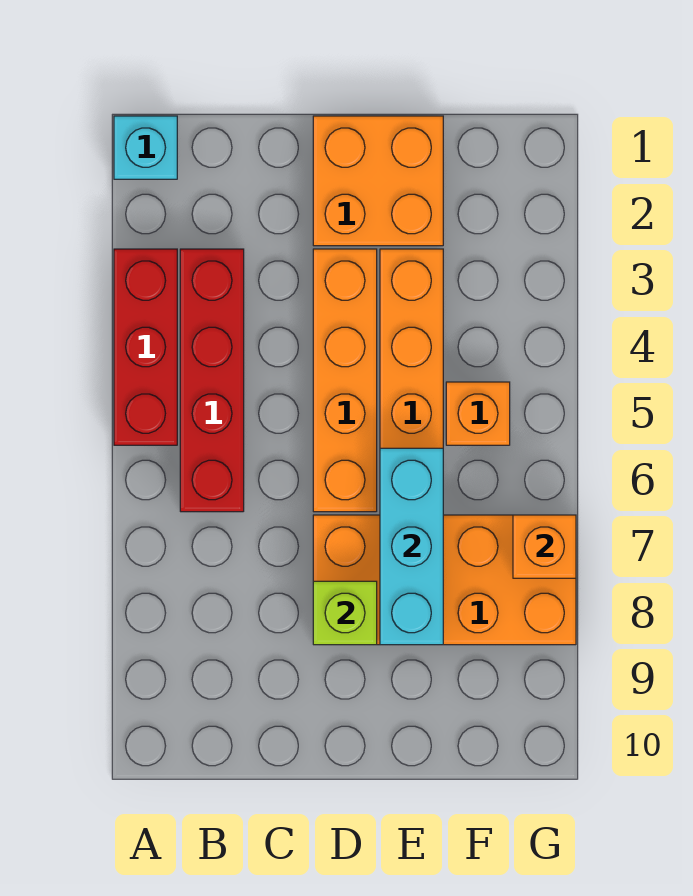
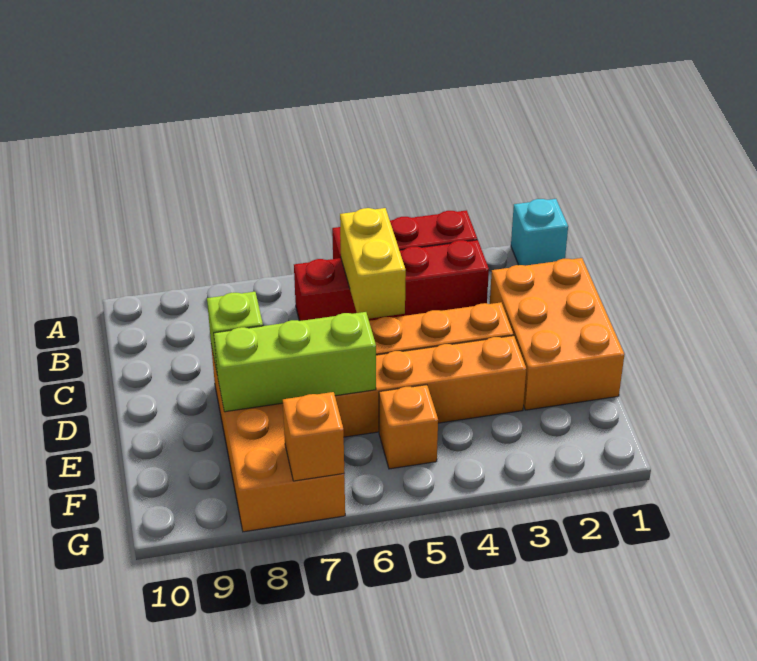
none -> yellow brick B5:C5 level 2
orange brick D1:E2 level 1 -> orange brick C1:E2 level 1
cyan brick E6:E8 level 2 -> lime brick E6:E8 level 2

